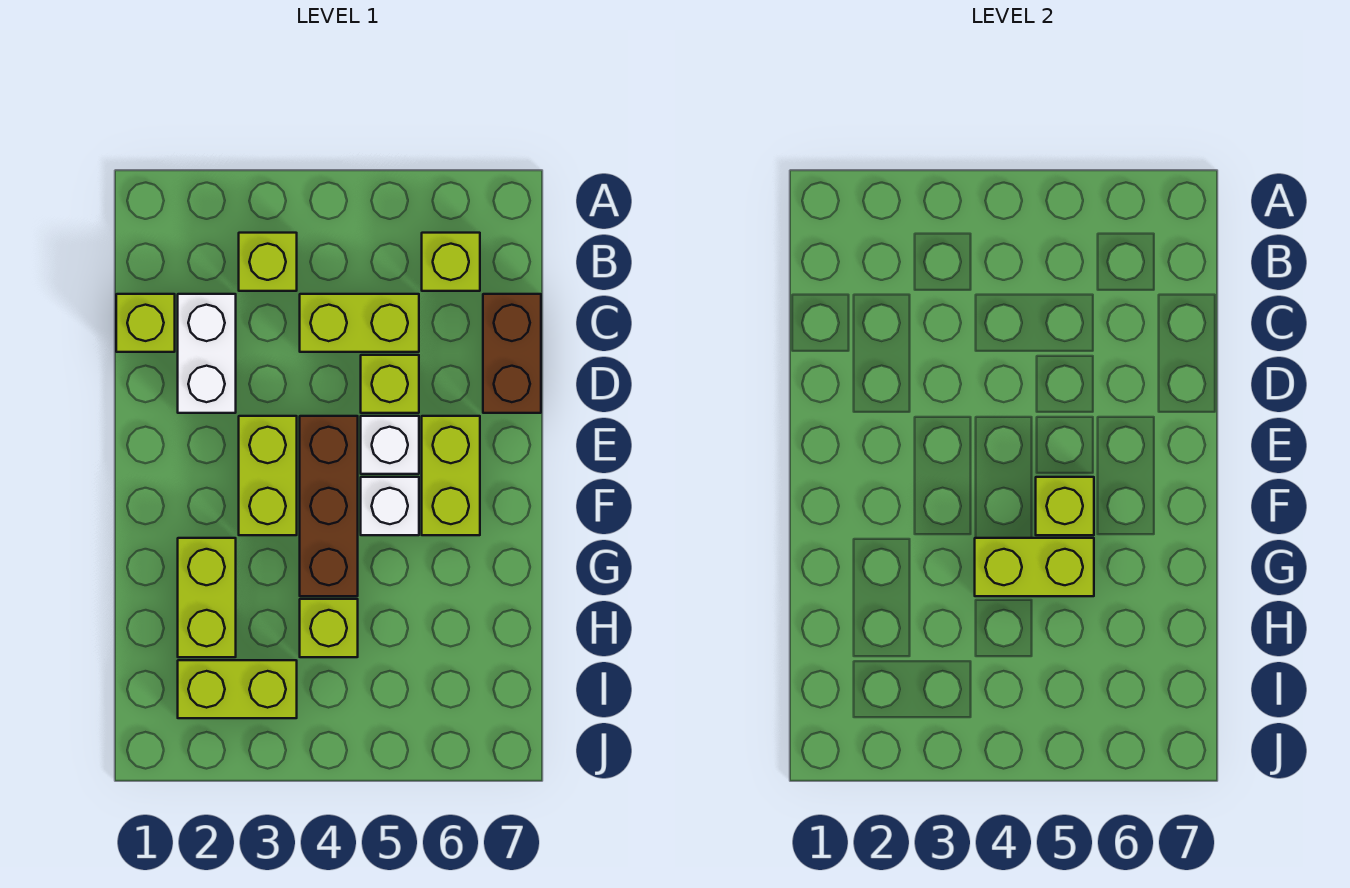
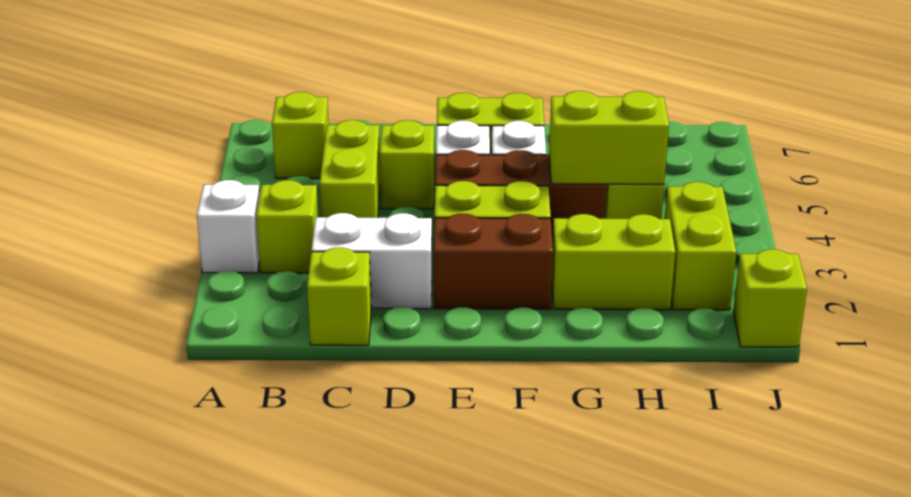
none -> white brick A3 level 1
brown brick C7:D7 level 1 -> brown brick E2:F2 level 1
lime brick F5 level 2 -> lime brick J1 level 1
lime brick G4:G5 level 2 -> lime brick G4:H4 level 2

